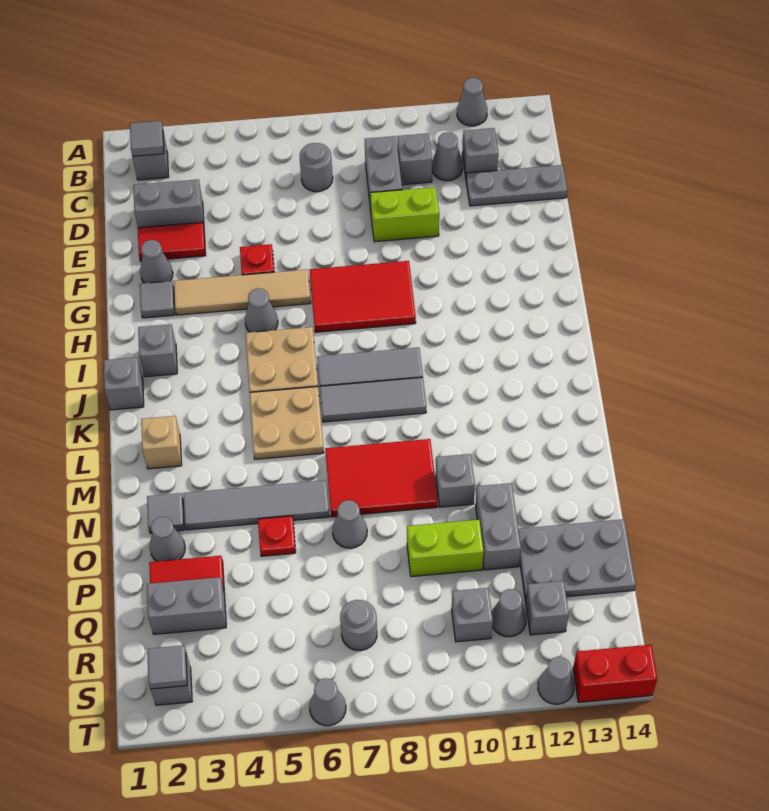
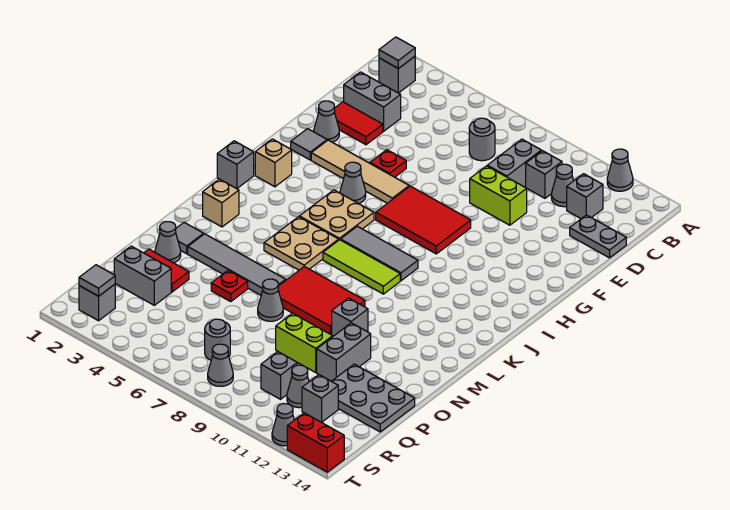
grey plate D12:D14 level 1 -> grey plate D13:D14 level 1
grey brick I2 level 1 -> tan brick I2 level 1
grey tile K7:K9 level 1 -> lime tile K7:K9 level 1
grey cone T6 level 1 -> grey cone S8 level 1

